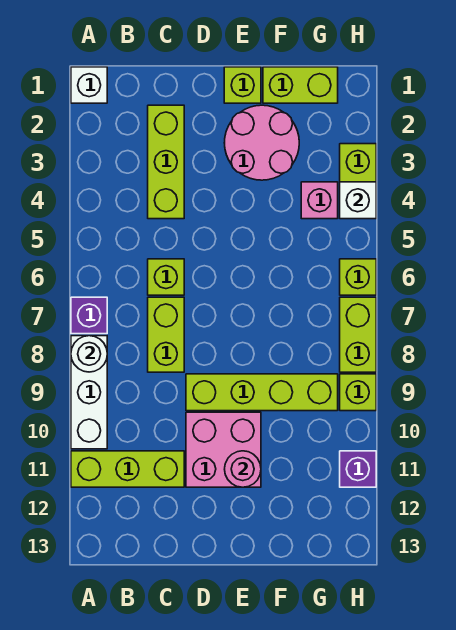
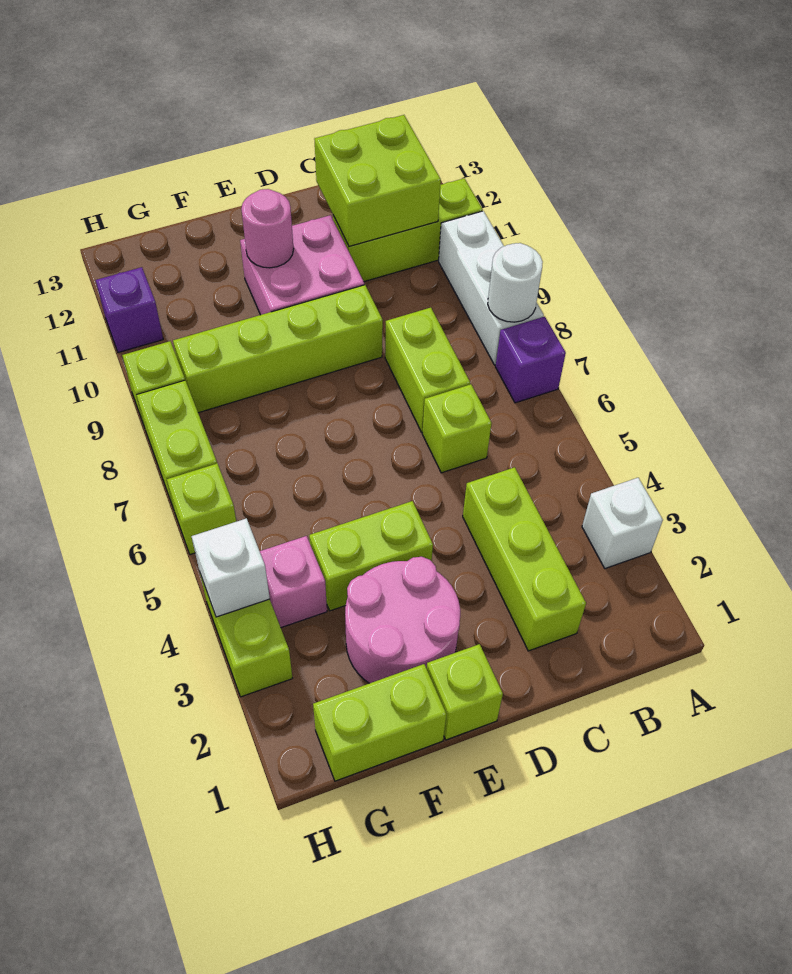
white brick A1 level 1 -> white brick A3 level 1
none -> lime brick B11:C12 level 2
none -> lime brick E4:F4 level 1

